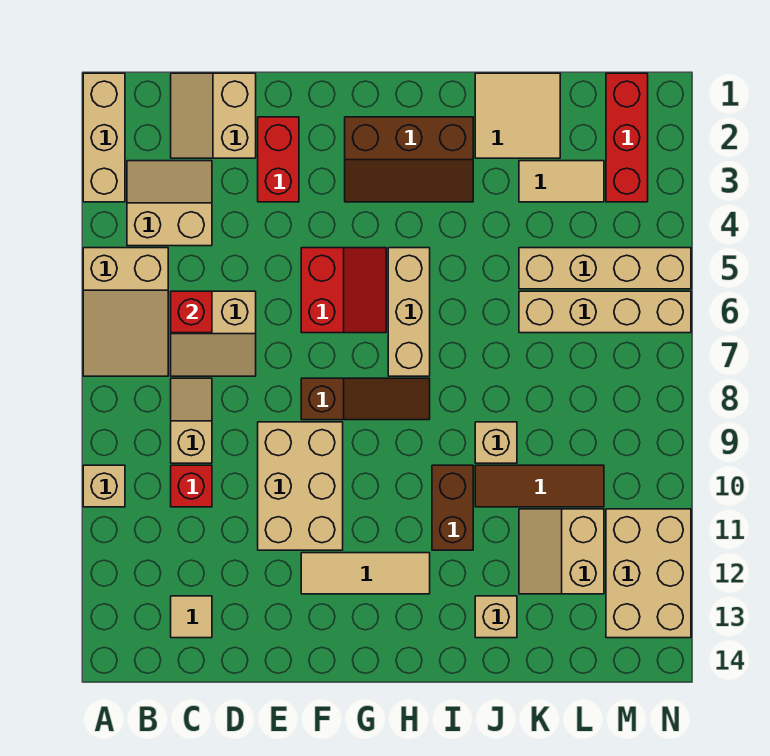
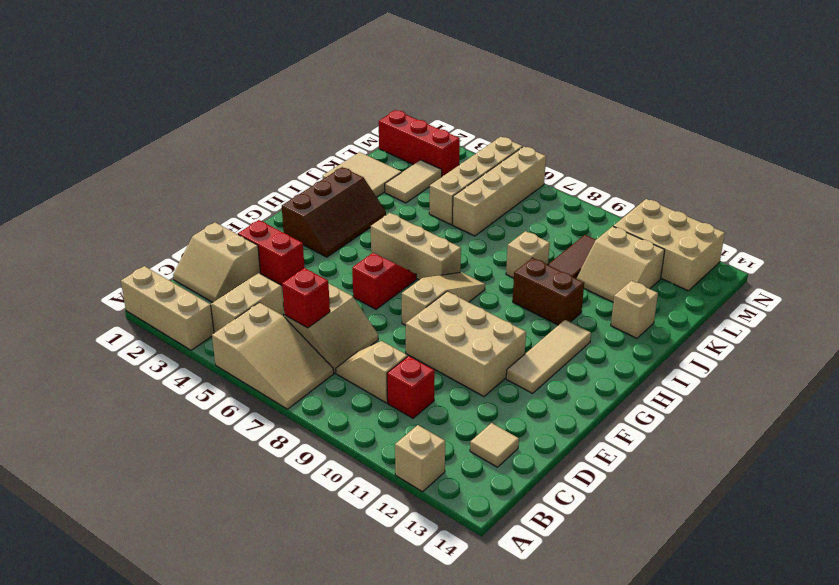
tan brick A10 level 1 -> tan brick A12 level 1
red slope F5:G6 level 1 top F -> red slope F6:G6 level 1 top F
brown slope F8:H8 level 1 top F -> tan slope F8:H8 level 1 top F

